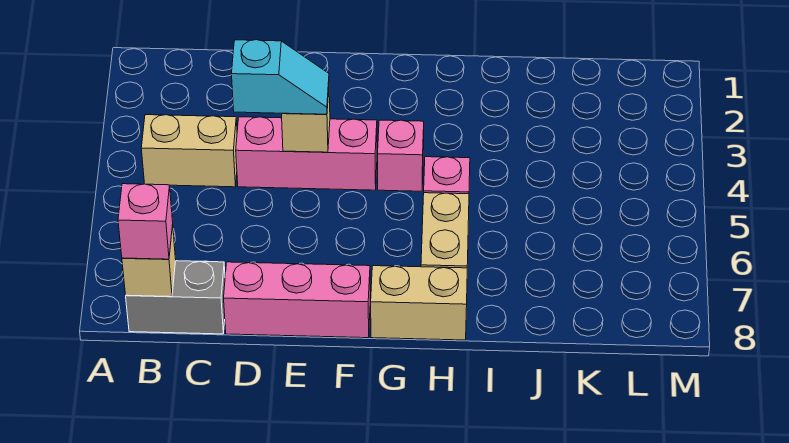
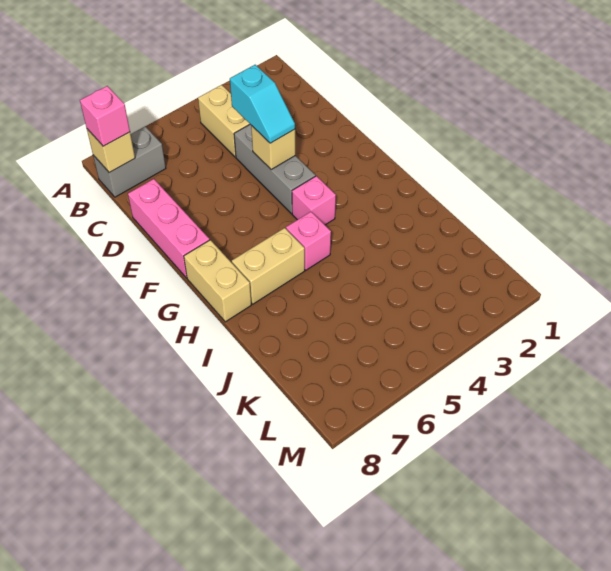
grey brick B8:C8 level 1 -> grey brick B7:B8 level 1
pink brick D4:F4 level 1 -> grey brick D4:F4 level 1

